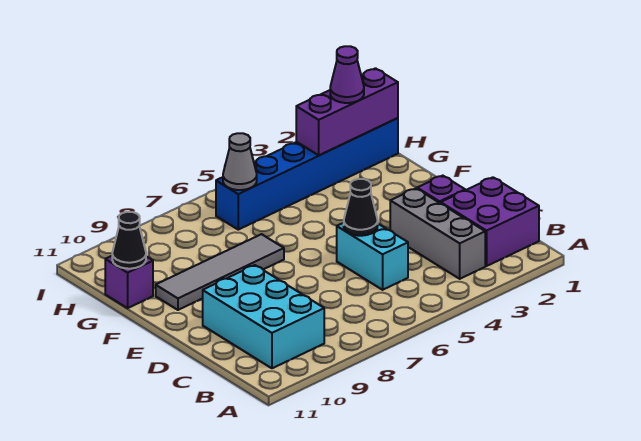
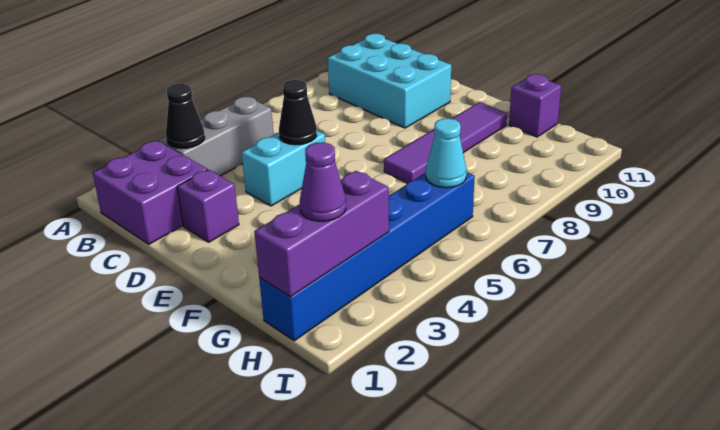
grey brick B3:D3 level 1 -> grey brick B3:B5 level 1
cyan brick C5:D5 level 1 -> cyan brick D4:D5 level 1
grey tile F7:F10 level 1 -> purple tile F7:F10 level 1
black cone G11 level 2 -> black cone B3 level 2
grey cone H6 level 2 -> cyan cone H6 level 2

